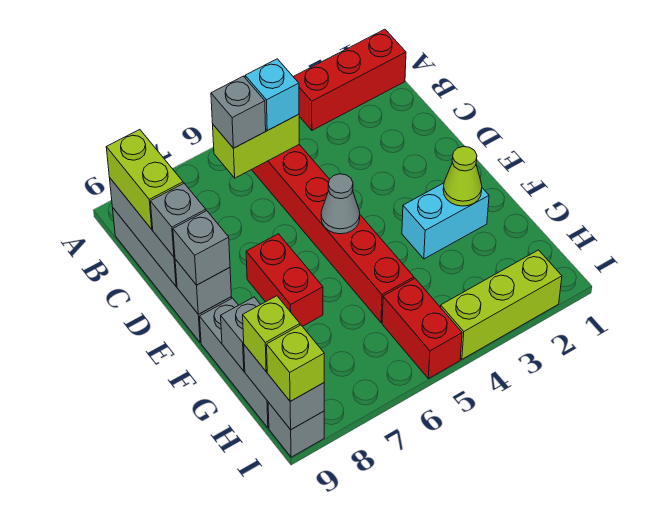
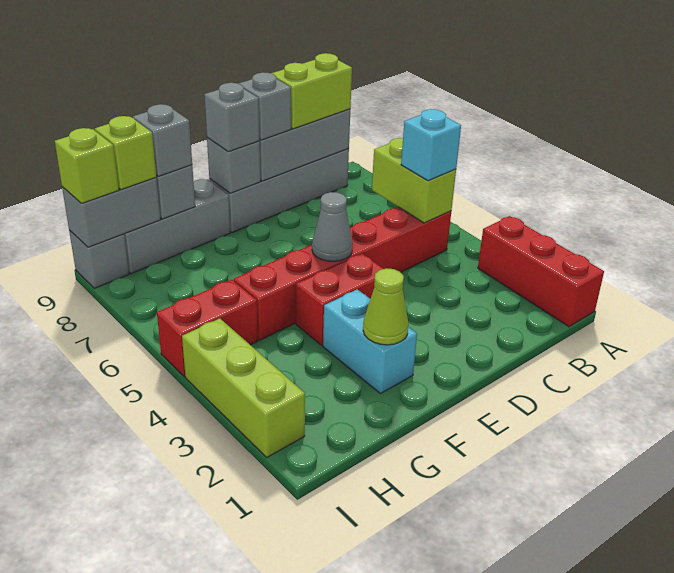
grey brick B6 level 3 -> grey brick G9 level 3
red brick E7:F7 level 1 -> red brick E4:F4 level 1

